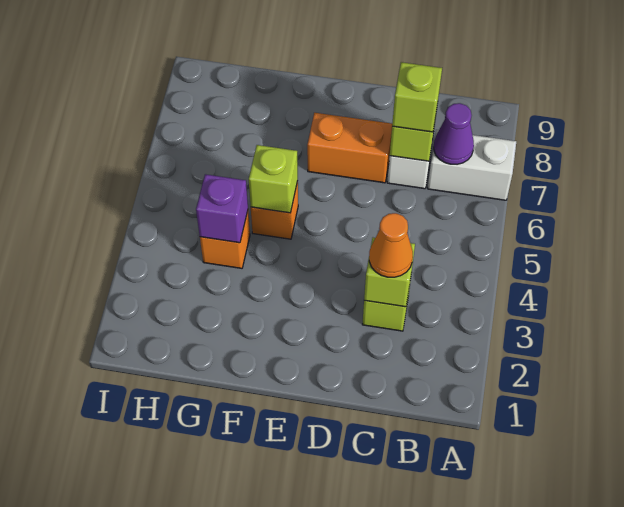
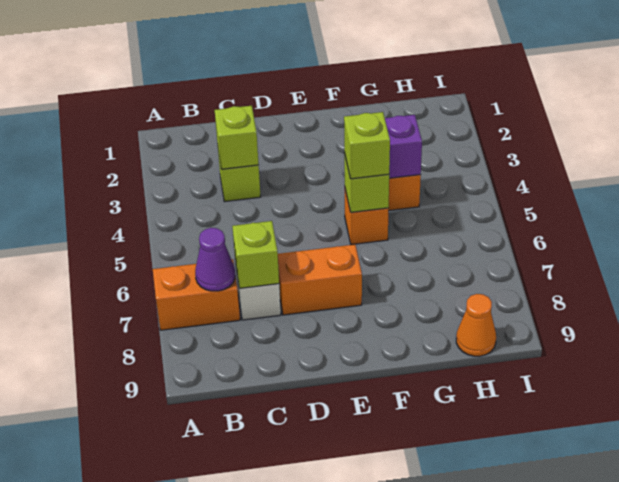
white brick A7:B7 level 1 -> orange brick A7:B7 level 1
orange cone C3 level 3 -> orange cone H9 level 1
lime brick C7 level 3 -> lime brick F5 level 3

